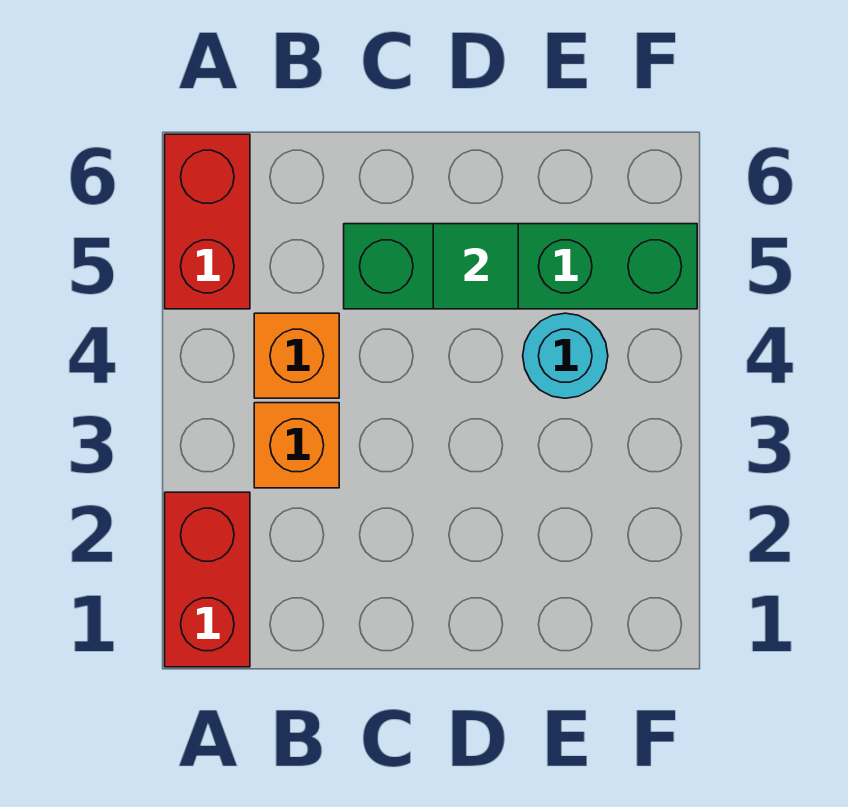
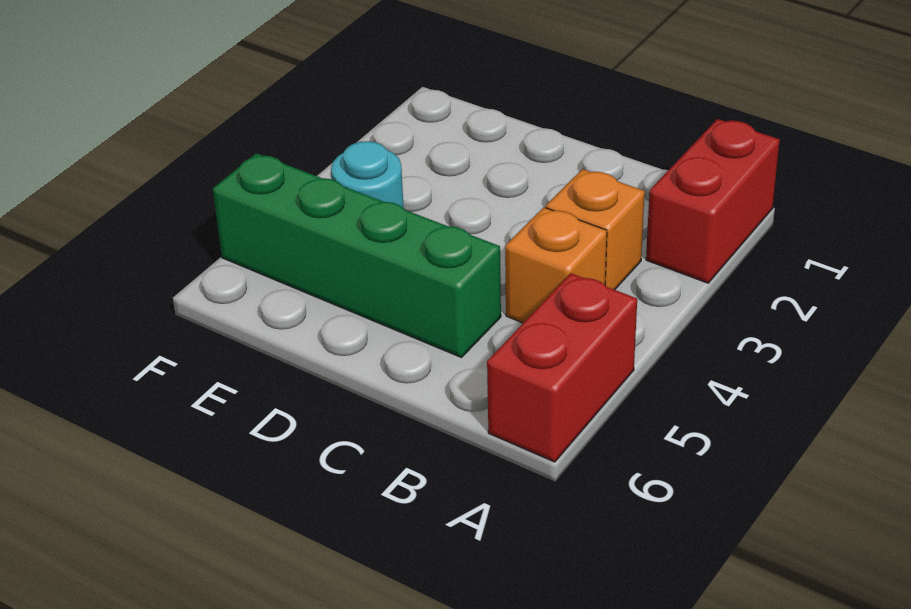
green tile D5 level 2 -> none

